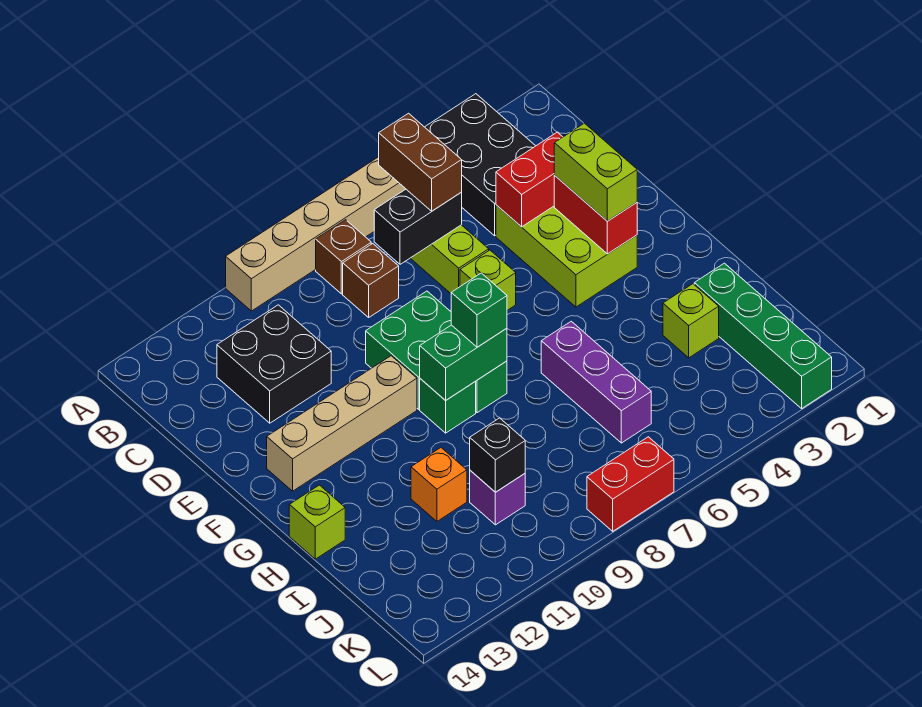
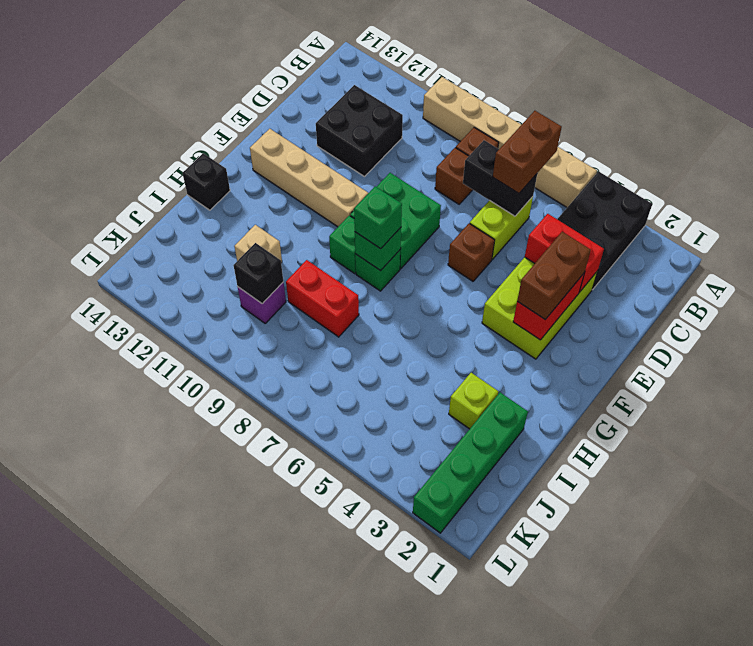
lime brick E3:F3 level 3 -> brown brick E3:F3 level 3
lime brick E6 level 1 -> brown brick E6 level 1
green brick G8:G9 level 2 -> green brick G8 level 2
purple brick H6:J6 level 1 -> none
lime brick H14 level 1 -> black brick H14 level 1
orange brick I11 level 1 -> tan brick I11 level 1
red brick L7:L8 level 1 -> red brick I8:I9 level 1

